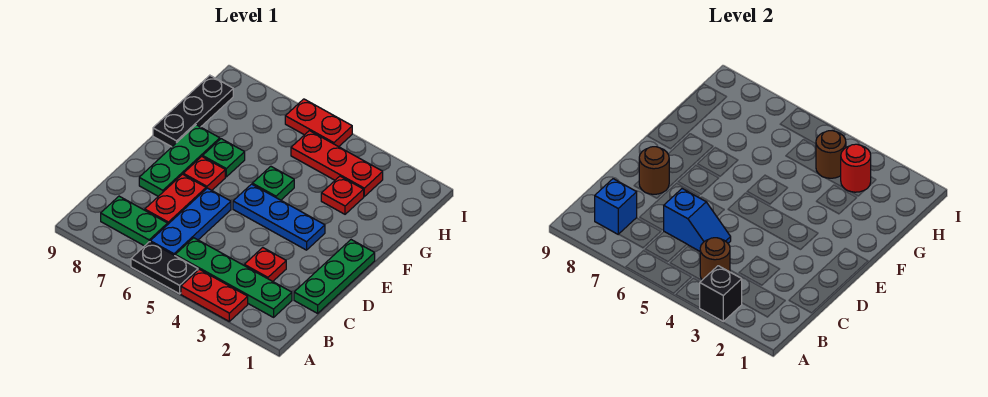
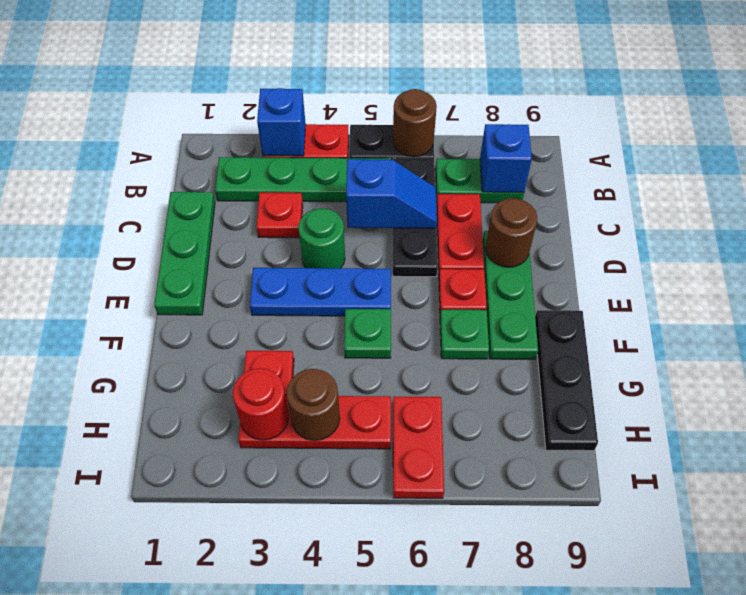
black brick A3 level 2 -> blue brick A3 level 2
brown round brick B4 level 2 -> brown round brick A6 level 2
blue plate B6:D6 level 1 -> black plate B6:D6 level 1
blue slope C5:C6 level 2 top 6 -> blue slope C5:C6 level 2 top 5
none -> green round brick D4 level 1
red plate I5:I6 level 1 -> red plate H6:I6 level 1

